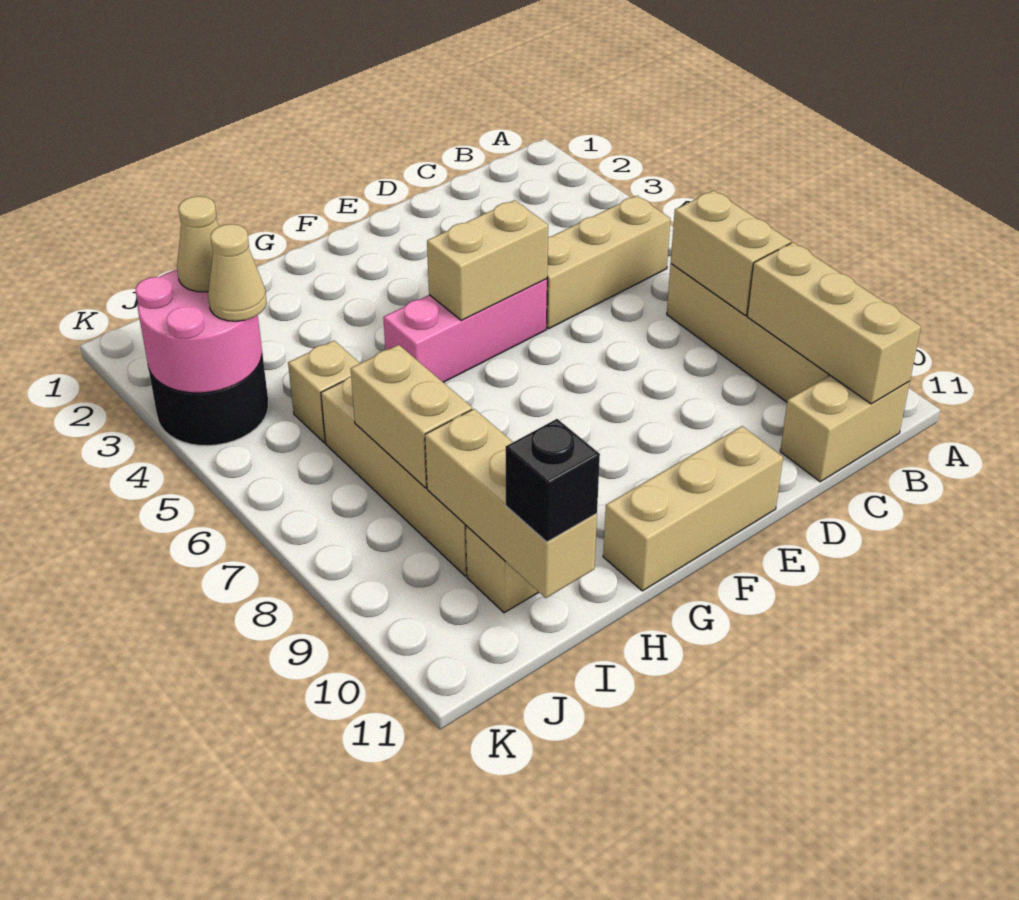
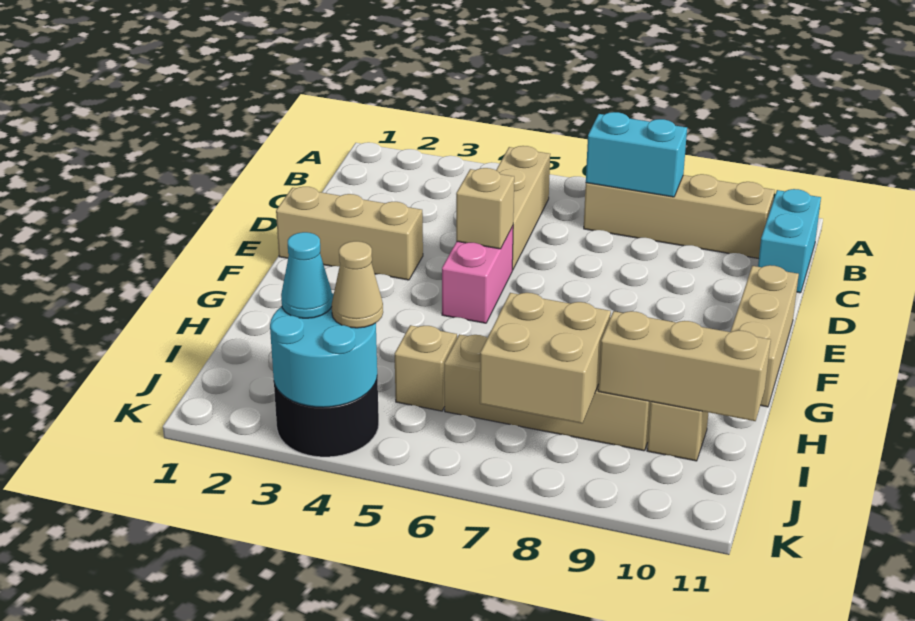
tan brick B7:B8 level 2 -> cyan brick B7:B8 level 2
tan brick B9:B11 level 2 -> tan brick E1:E3 level 1
tan brick B11:C11 level 1 -> cyan brick B11:C11 level 1
pink brick E5:G5 level 1 -> pink brick E5:F5 level 1
tan brick E5:F5 level 2 -> tan brick E5 level 2
tan brick I7:I8 level 2 -> tan brick I7:J8 level 2
black brick I11 level 3 -> none
pink round brick J3:K4 level 2 -> cyan round brick J3:K4 level 2
tan cone J3 level 3 -> cyan cone J3 level 3

